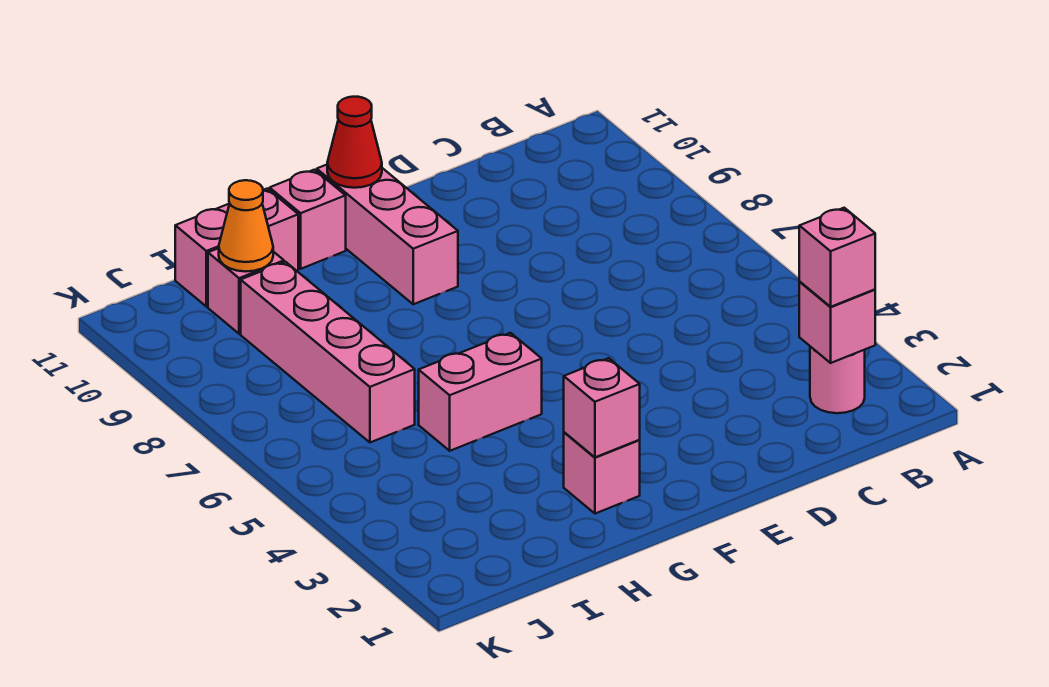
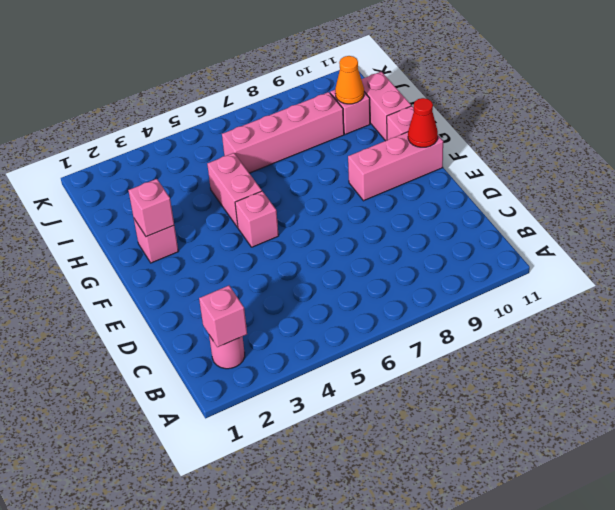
pink brick B2 level 3 -> pink brick F5 level 1

